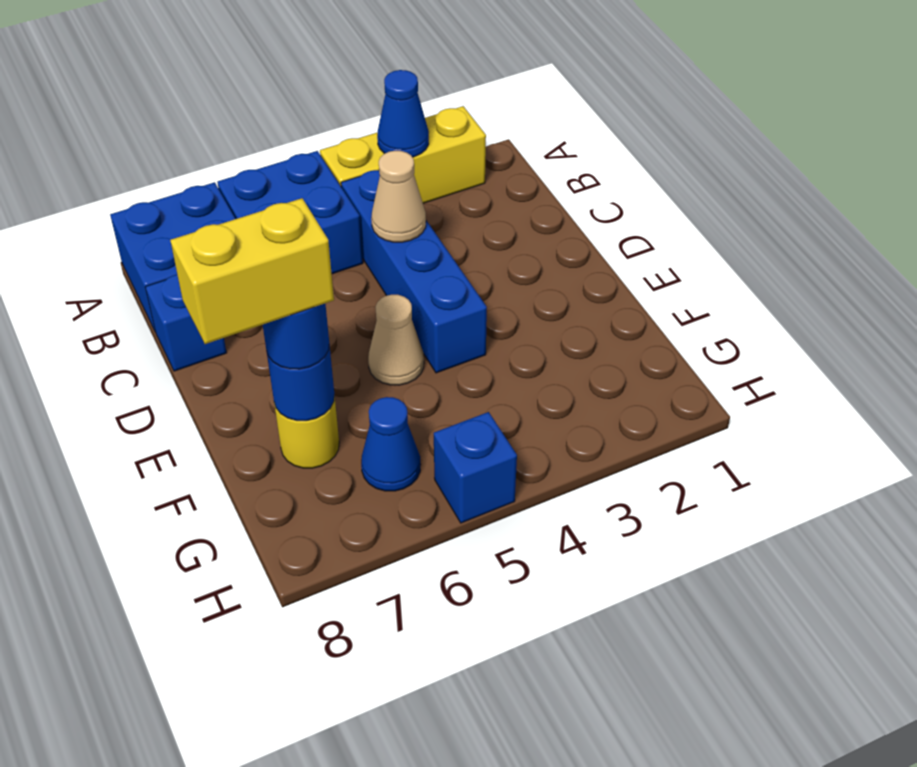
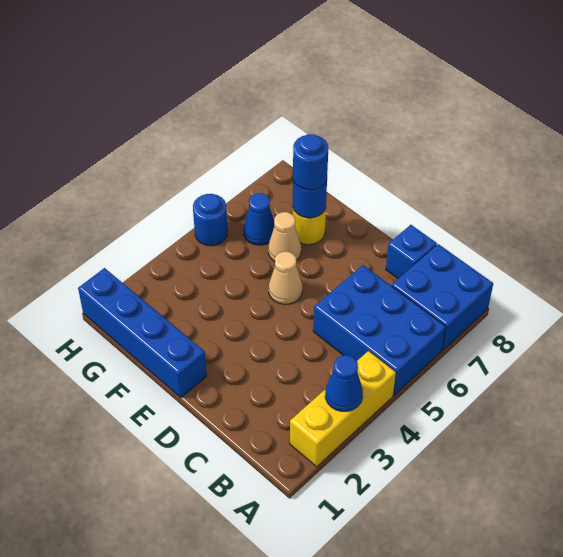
blue brick A5:B6 level 1 -> blue brick A5:C6 level 1
blue brick B4:E4 level 1 -> blue brick E1:H1 level 1
tan cone C4 level 2 -> tan cone F6 level 1
yellow brick F7:F8 level 4 -> none
blue brick H5 level 1 -> blue round brick H5 level 1

